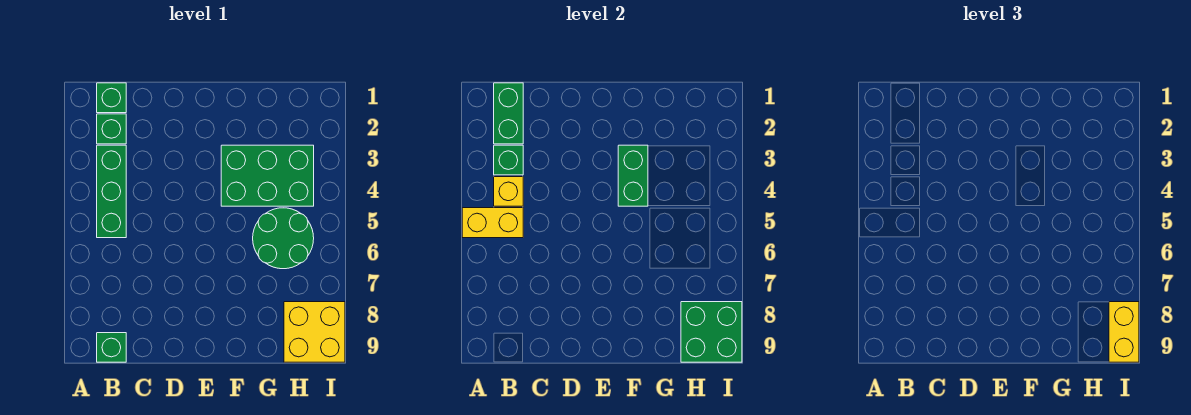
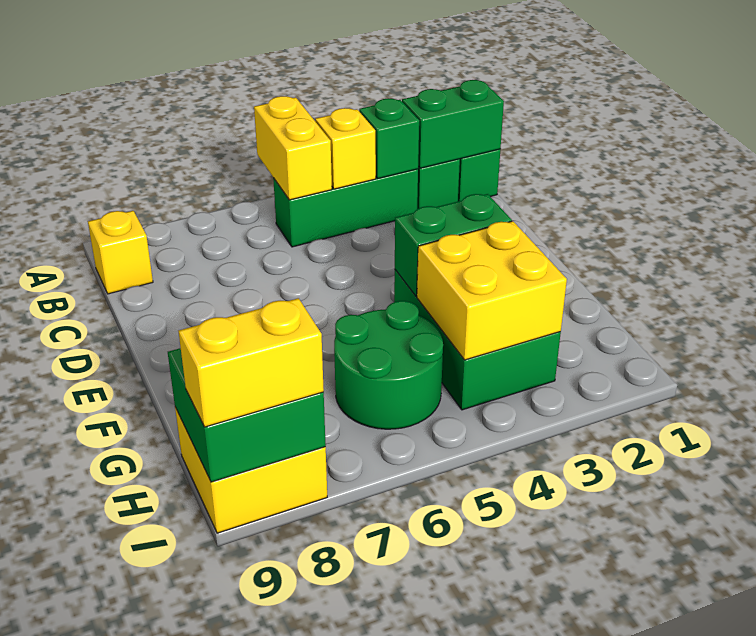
green brick B9 level 1 -> yellow brick B9 level 1
none -> yellow brick G3:H4 level 2

